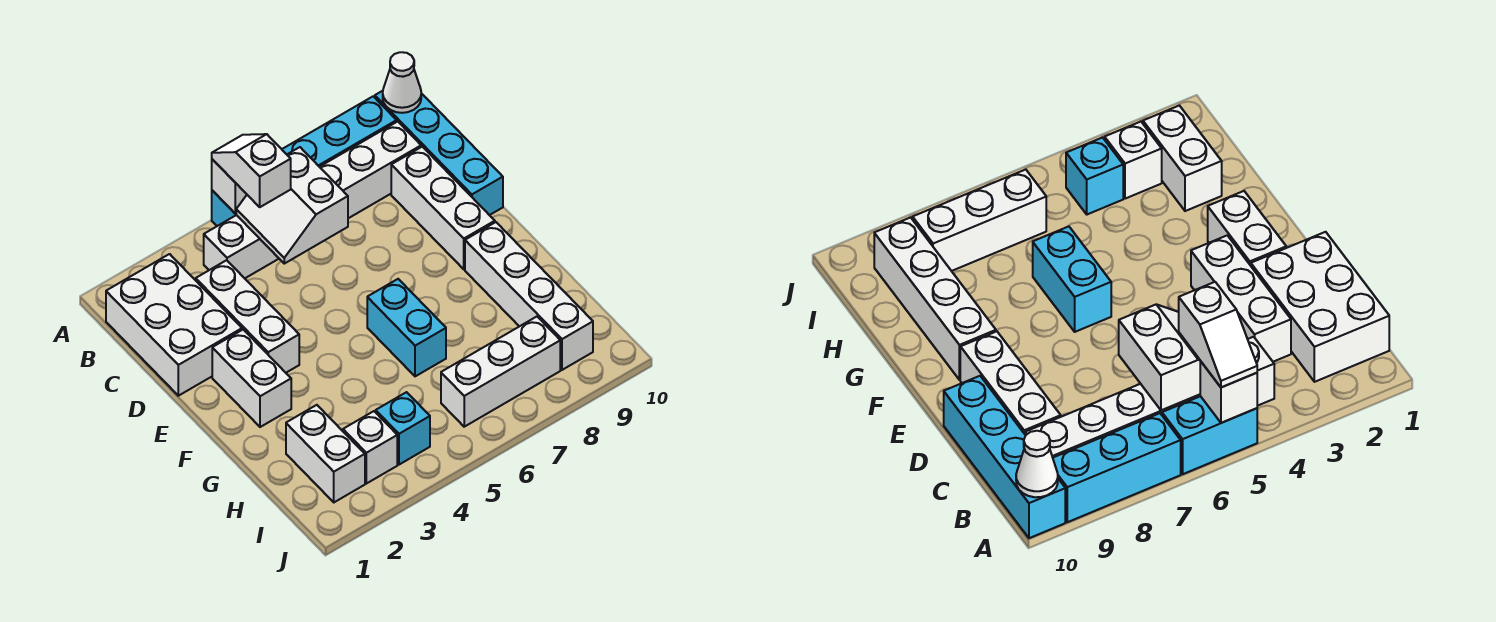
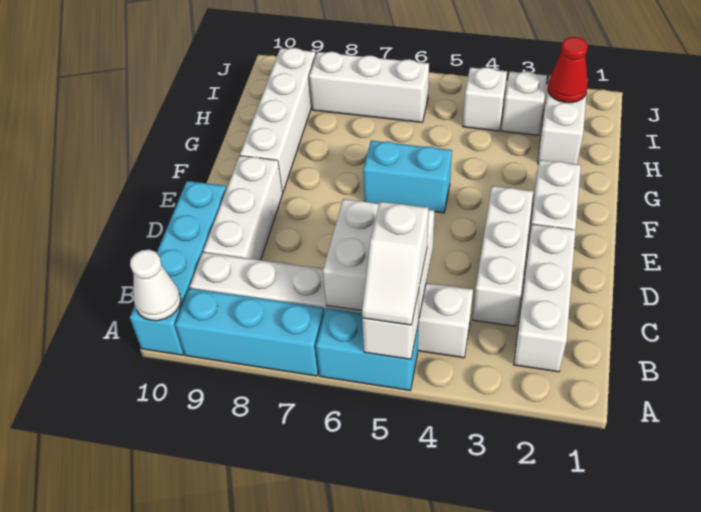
white brick B1:D2 level 1 -> white brick B2:D2 level 1
white slope B5:C6 level 2 top 6 -> white brick B5:C6 level 2
cyan brick F6:G6 level 1 -> cyan brick F5:F6 level 1
none -> red cone I2 level 2
cyan brick I4 level 1 -> white brick I4 level 1

